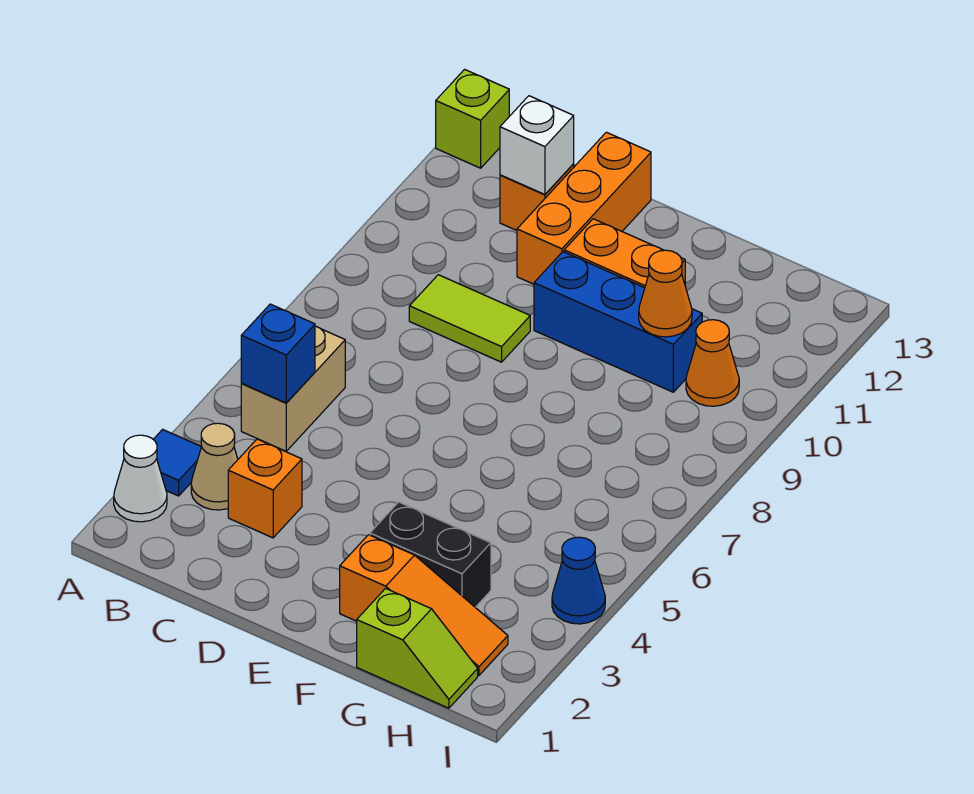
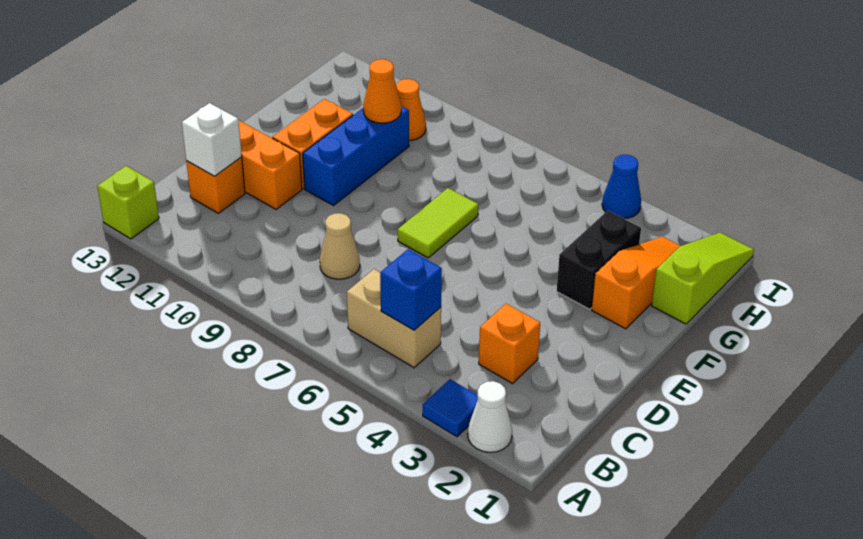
tan cone B3 level 1 -> tan cone C8 level 1
lime tile C9:D9 level 1 -> lime tile E7:F7 level 1
lime slope G1:H1 level 1 top G -> lime slope G1:I1 level 1 top G

